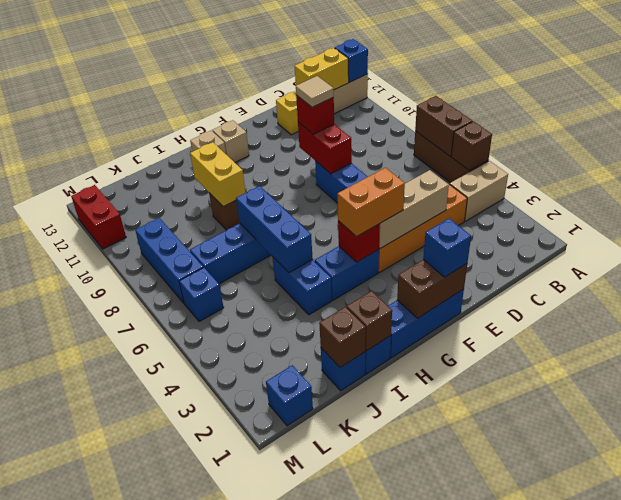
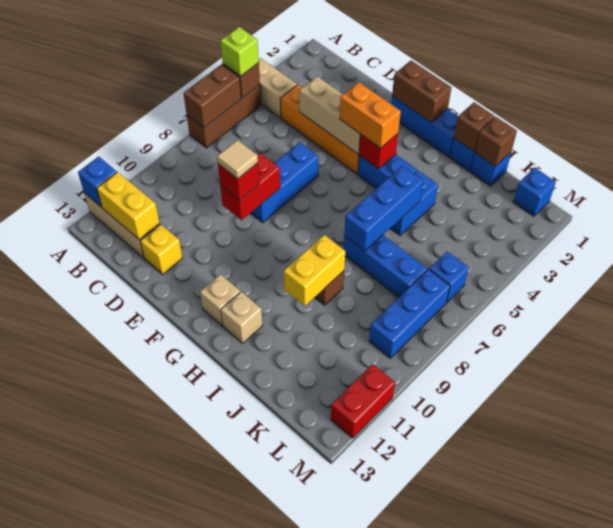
none -> lime brick A5 level 3
blue brick F1 level 3 -> none

